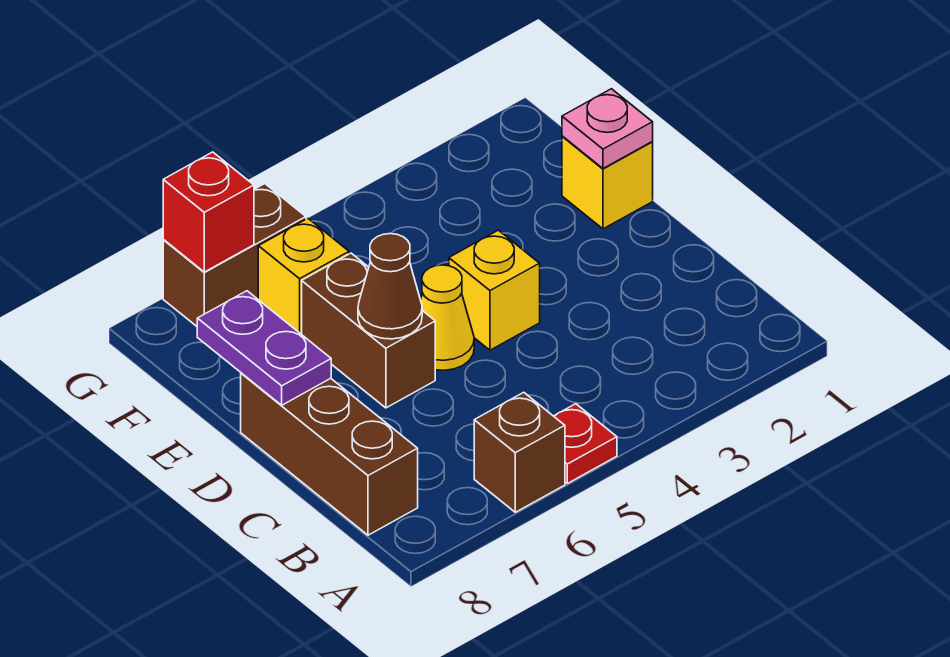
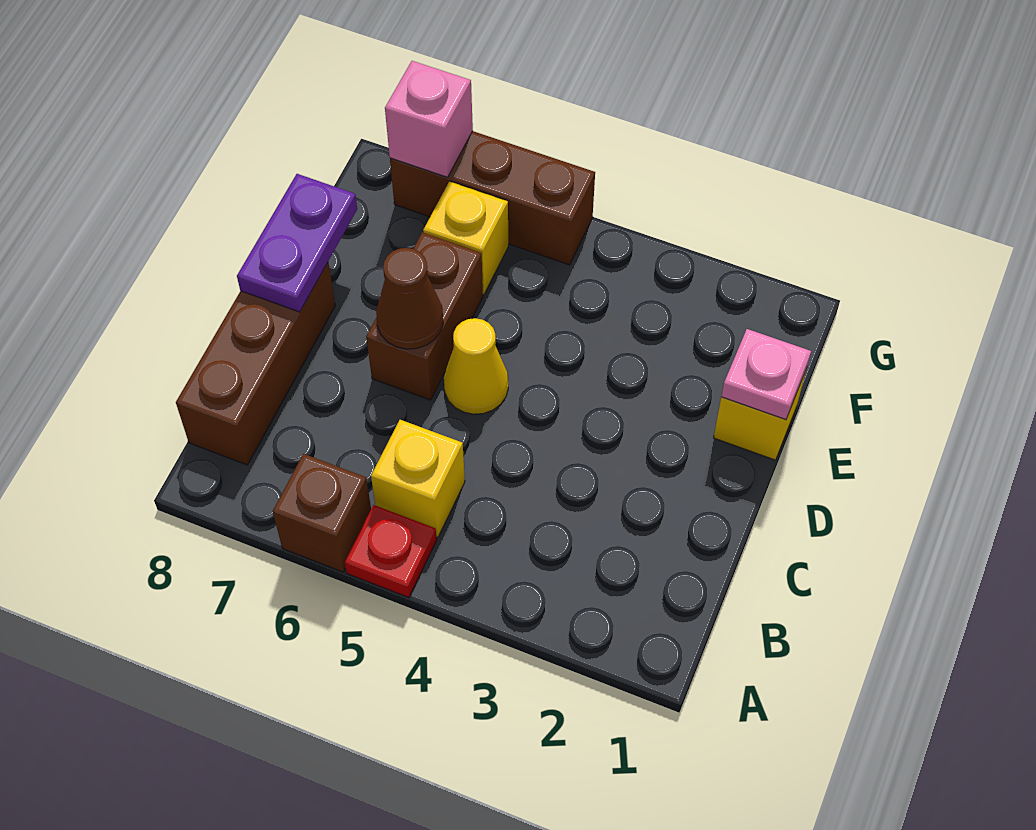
yellow brick D4 level 1 -> yellow brick B5 level 1
brown brick G6:G7 level 1 -> brown brick G5:G7 level 1
red brick G7 level 2 -> pink brick G7 level 2

